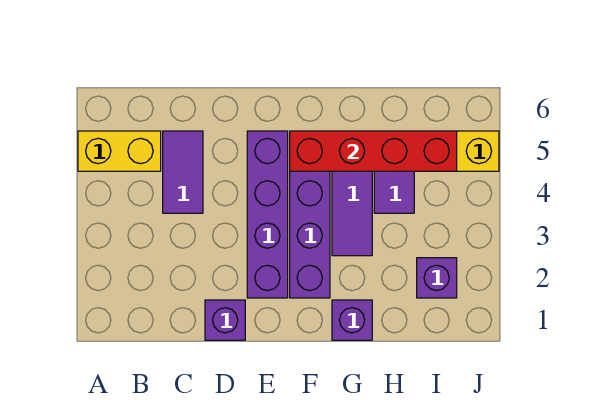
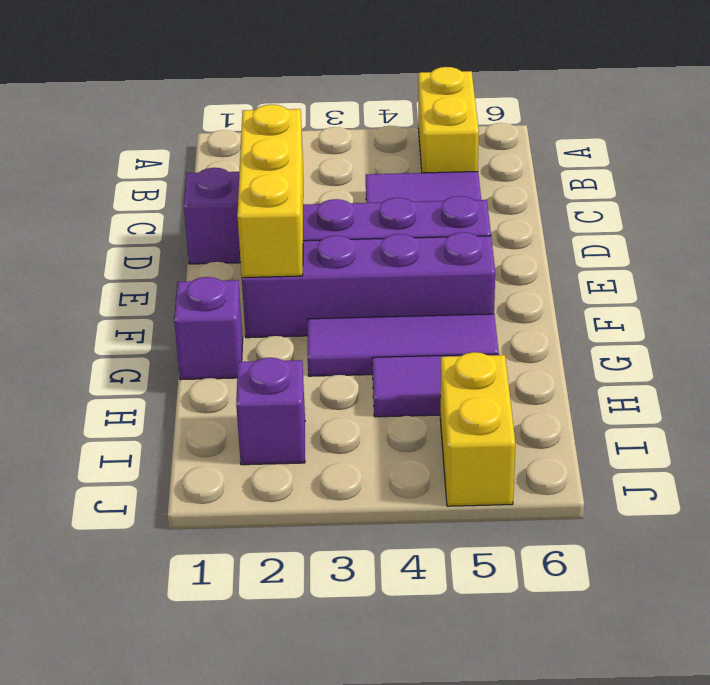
none -> yellow brick D2:F2 level 2
red brick F5:I5 level 2 -> none

